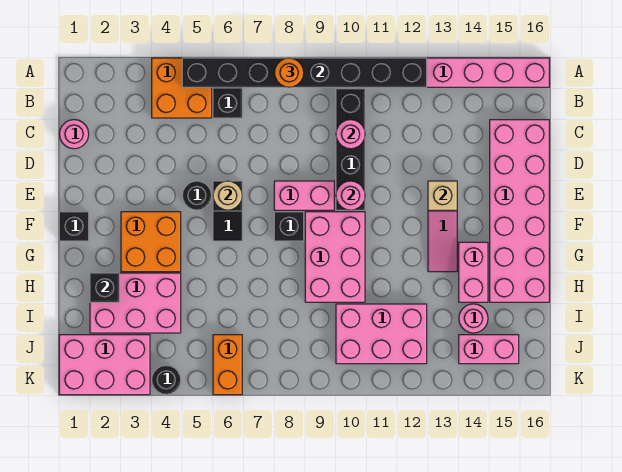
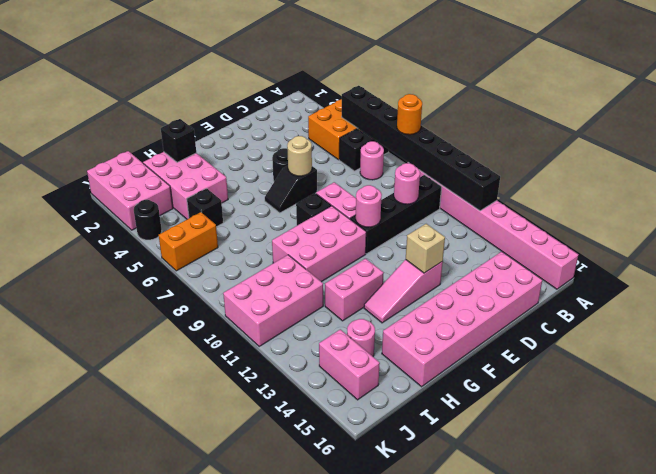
pink round brick C1 level 1 -> pink round brick B7 level 1
black brick F1 level 1 -> black brick I5 level 1
orange brick F3:G4 level 1 -> none
pink brick G14:H14 level 1 -> pink brick G12:H12 level 1
pink brick I10:J12 level 1 -> pink brick I10:K11 level 1

